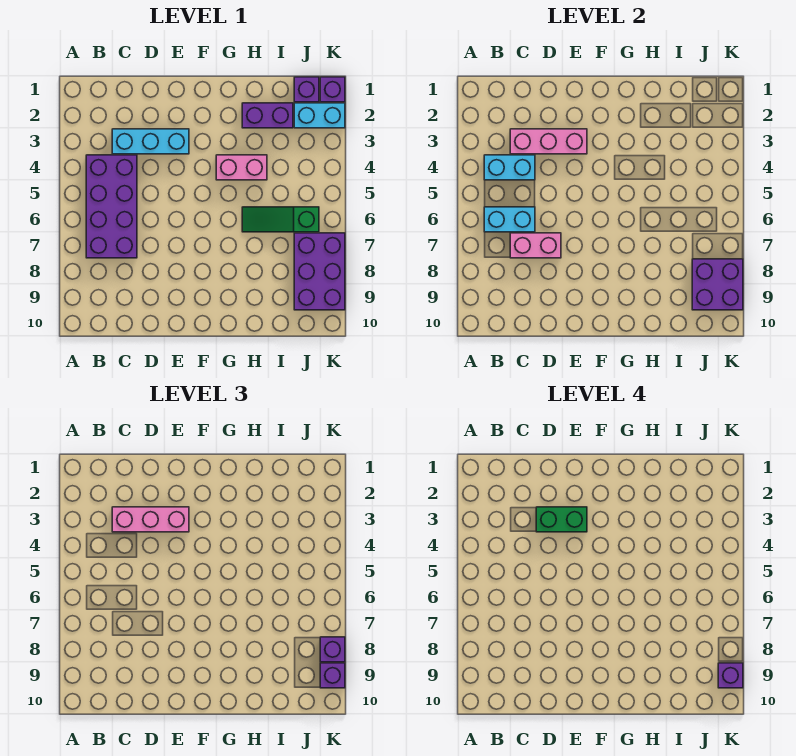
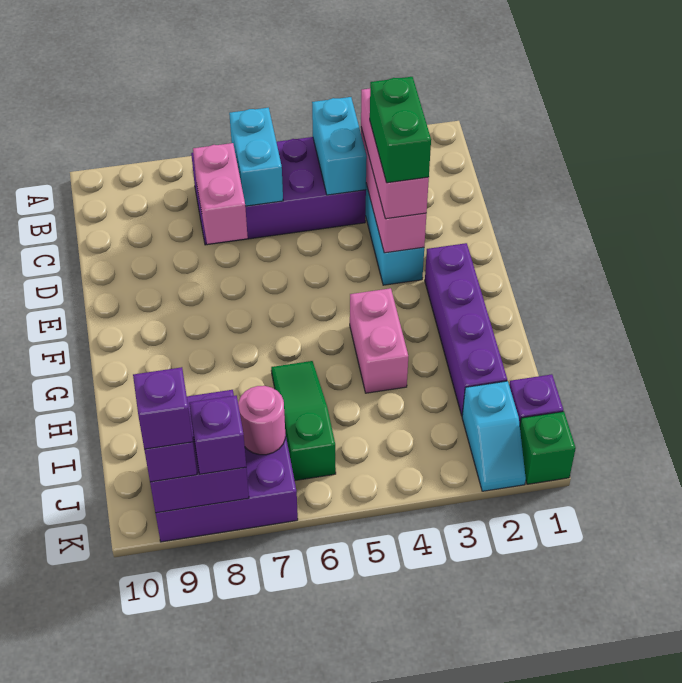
purple brick H2:I2 level 1 -> purple brick F2:I2 level 1
cyan brick J2:K2 level 1 -> cyan slope J2:K2 level 1 top J
none -> pink round brick J7 level 2
purple brick K1 level 1 -> green brick K1 level 1

